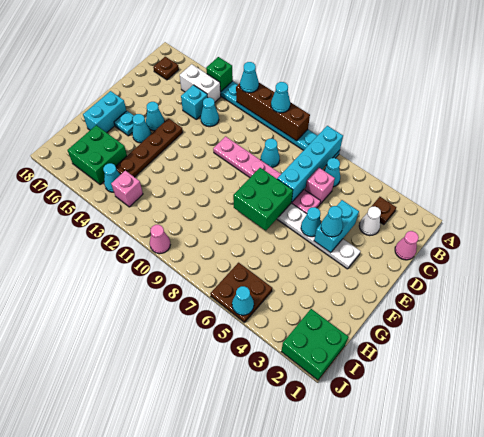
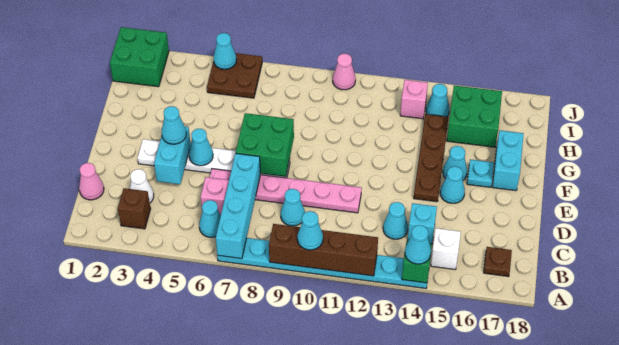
cyan cone A12 level 3 -> cyan cone A14 level 3
brown plate B3 level 1 -> brown brick B3 level 1
white brick B14:B15 level 1 -> white brick B15 level 1

